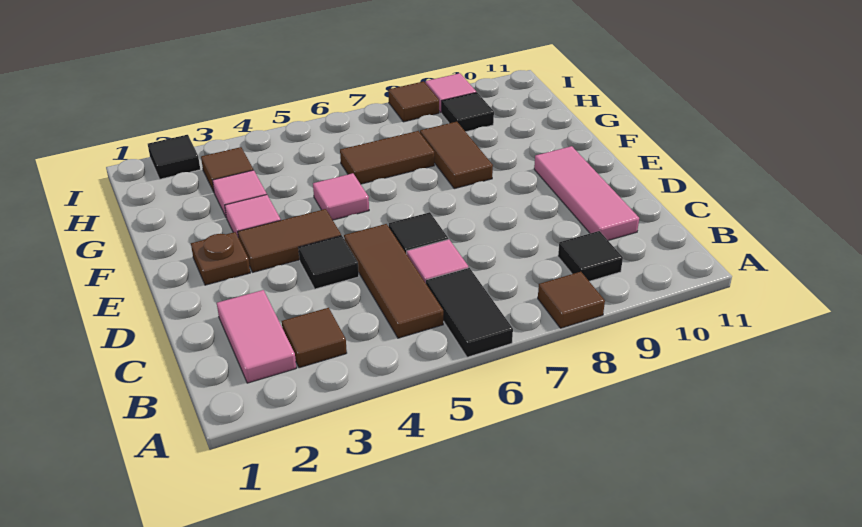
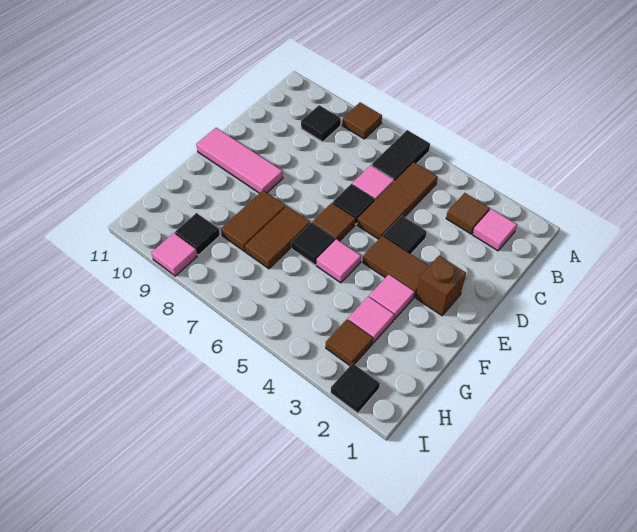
pink tile B2:C2 level 1 -> pink tile B2 level 1
pink tile C10:E10 level 1 -> pink tile E9:E11 level 1
brown plate E2 level 1 -> brown brick E2 level 1
none -> black tile F6 level 1
brown tile G6:G7 level 1 -> brown tile F7:G7 level 1
brown tile I8 level 1 -> brown tile E6 level 1

